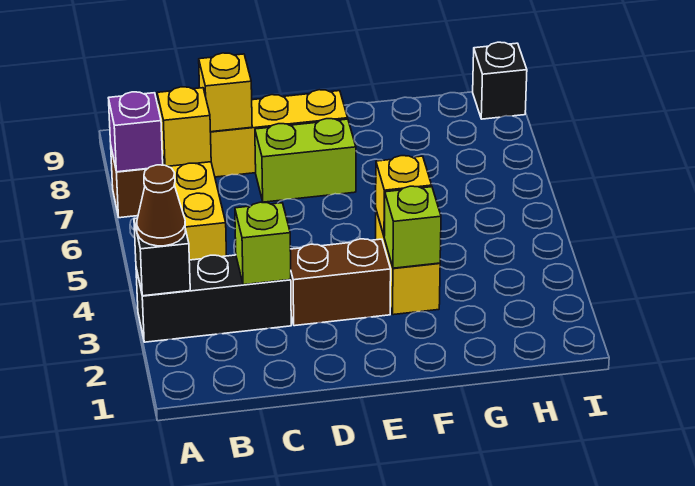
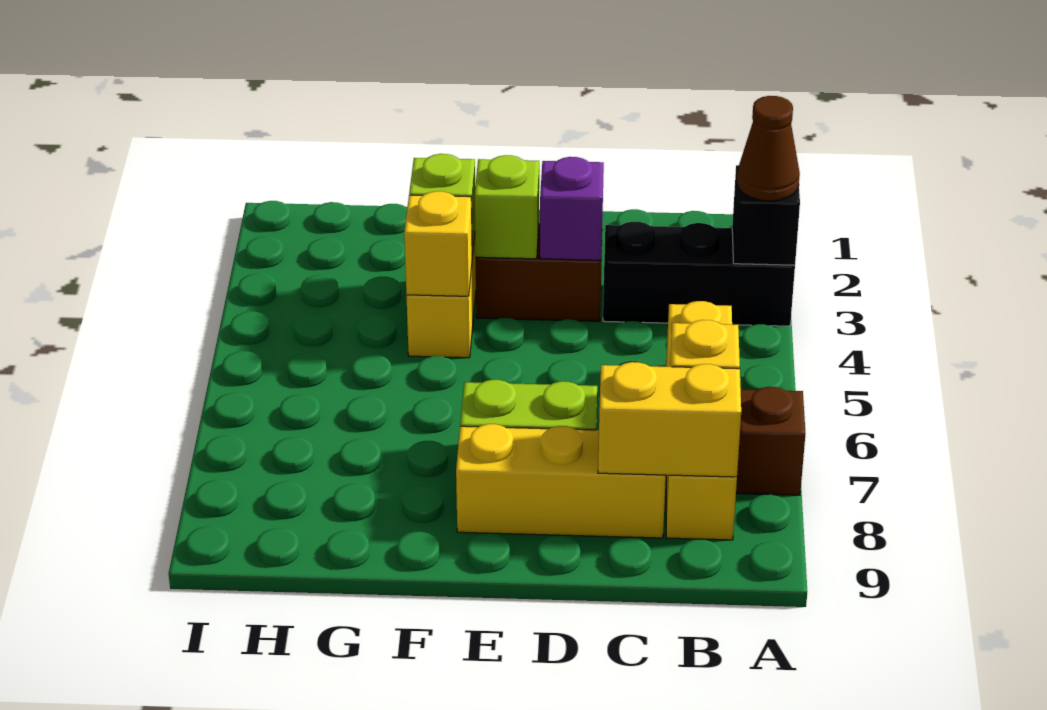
purple brick A7 level 2 -> purple brick D3 level 2
lime brick C3 level 2 -> lime brick E3 level 2
yellow brick C8 level 2 -> yellow brick B8:C8 level 2
black brick I9 level 1 -> none

